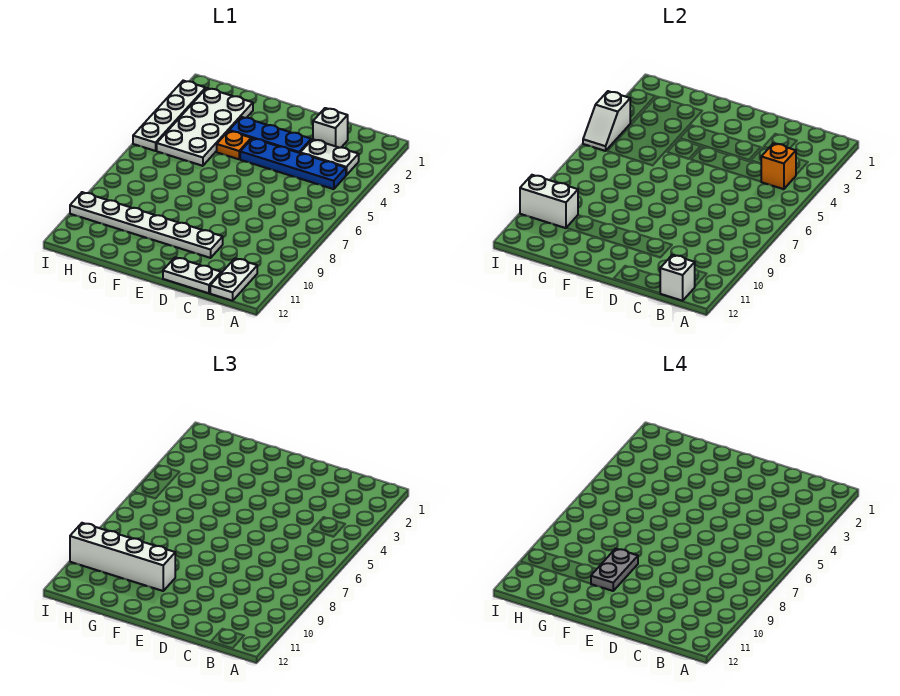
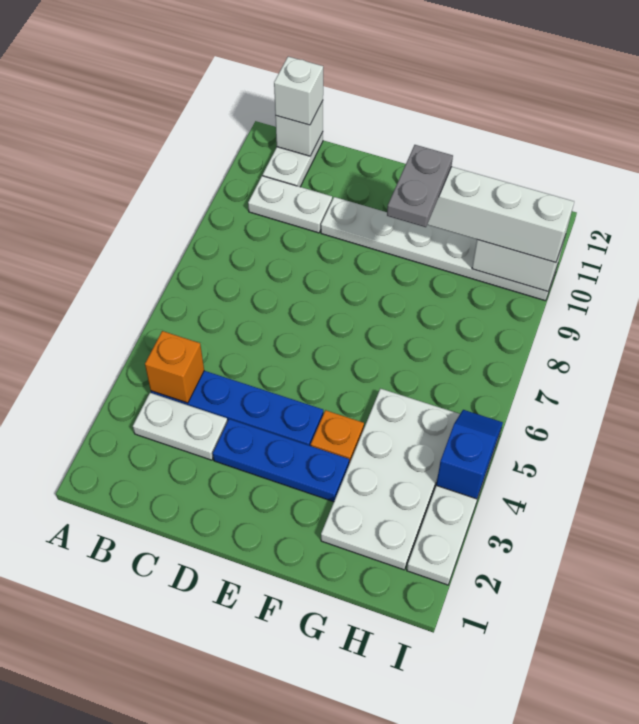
white brick C2 level 1 -> white brick B12 level 3
white plate C12:D12 level 1 -> white plate B10:C10 level 1
white slope I4:I5 level 2 top 4 -> blue slope I4:I5 level 2 top 4

